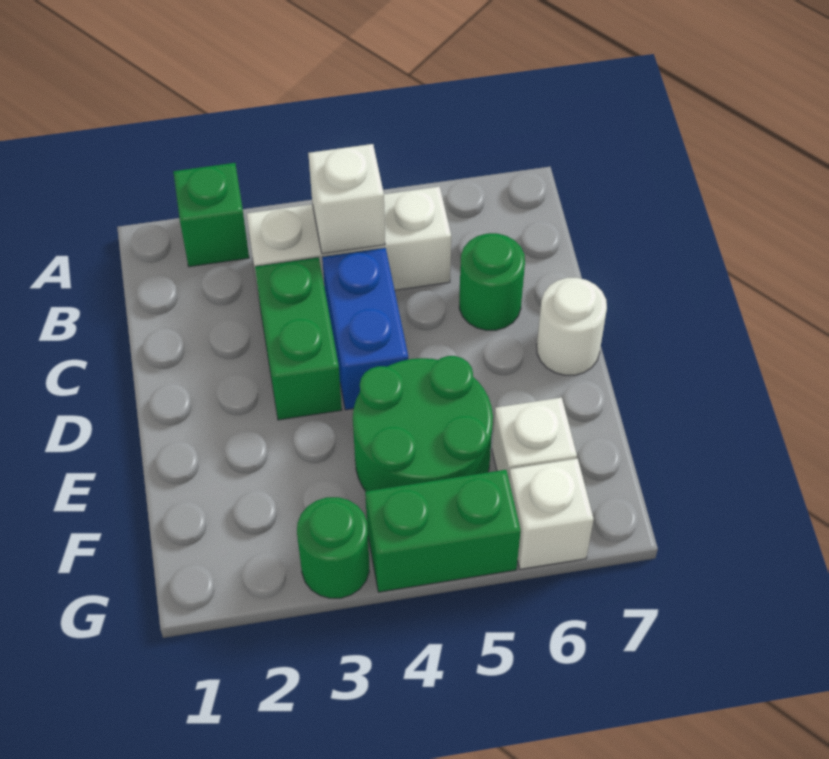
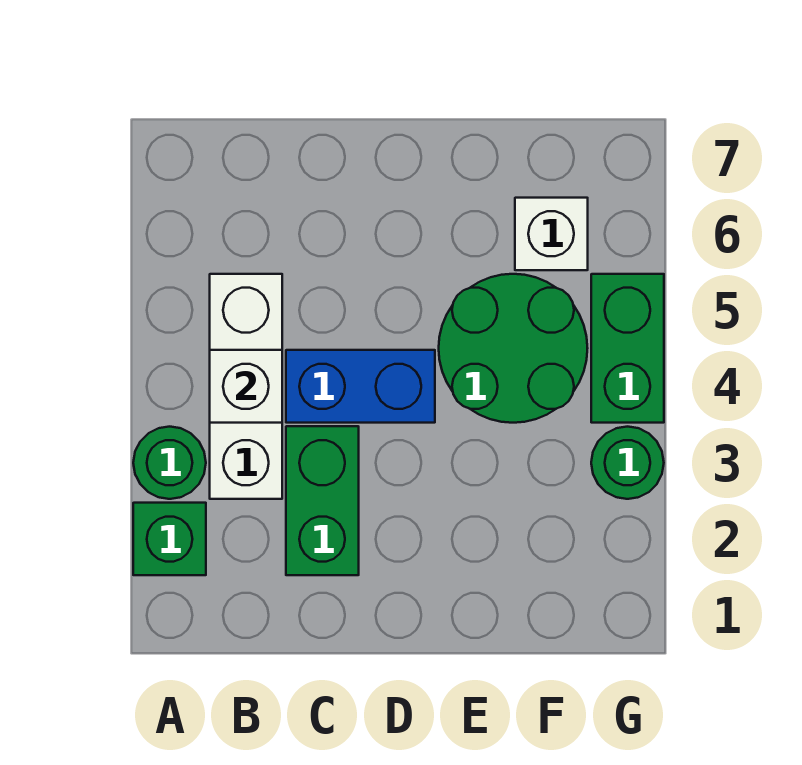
green brick C3:D3 level 1 -> green brick C2:C3 level 1
green round brick C6 level 1 -> green round brick A3 level 1
white round brick D7 level 1 -> none
white brick G6 level 1 -> none

